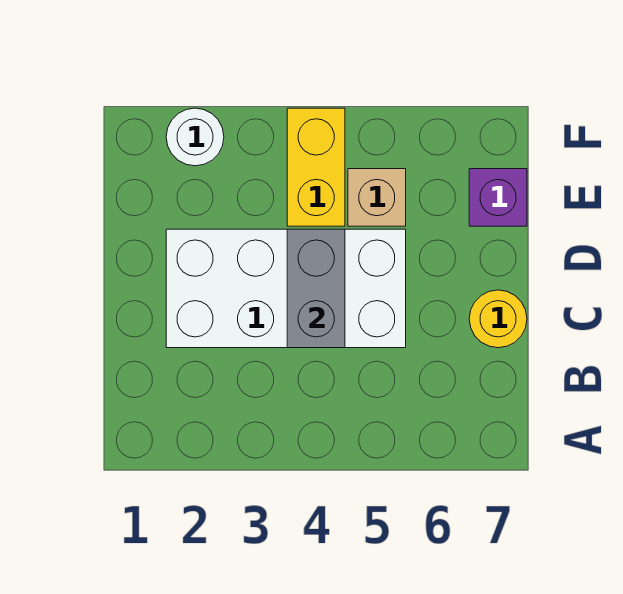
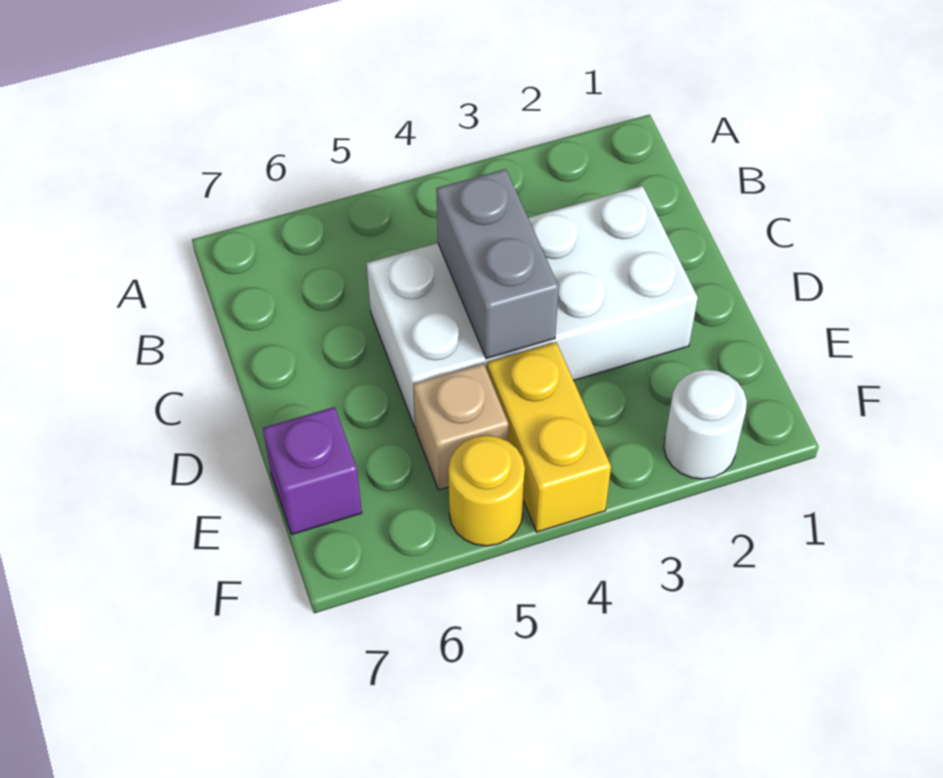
yellow round brick C7 level 1 -> yellow round brick F5 level 1

